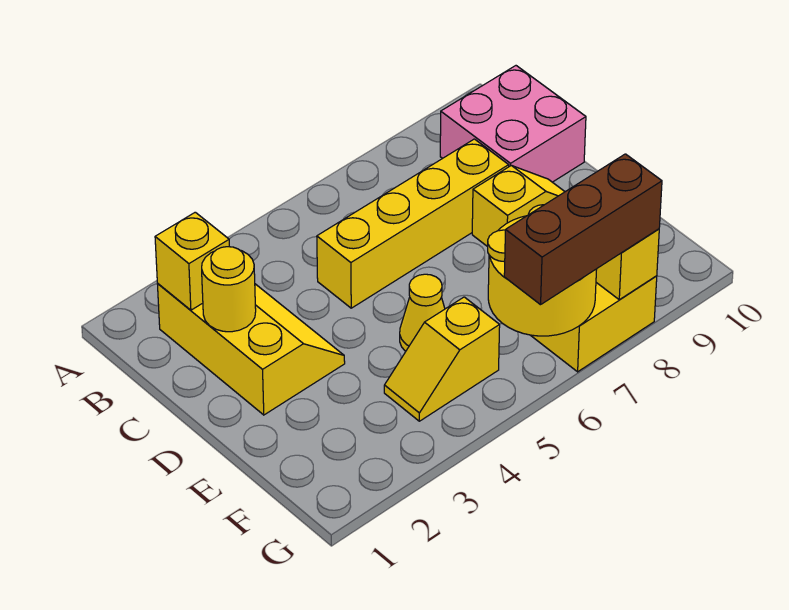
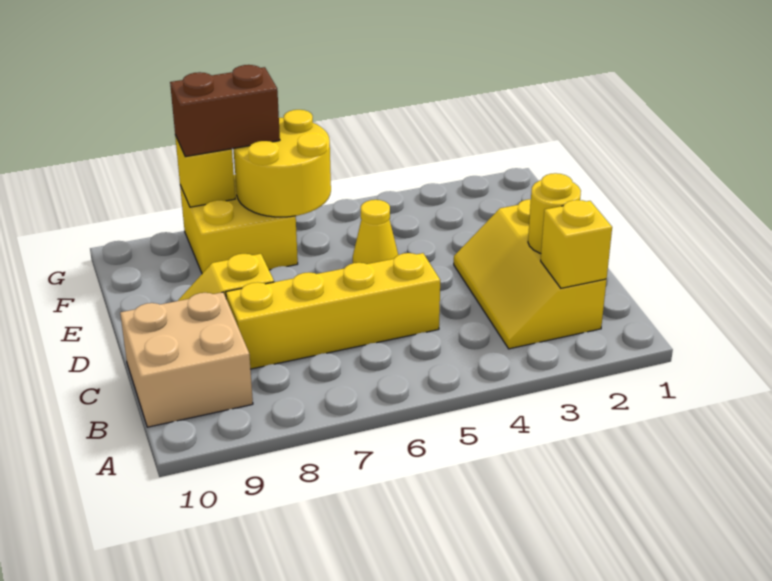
pink brick B9:C10 level 1 -> tan brick B9:C10 level 1
yellow slope F4:F5 level 1 top 5 -> none
brown brick G6:G8 level 3 -> brown brick G7:G8 level 3

